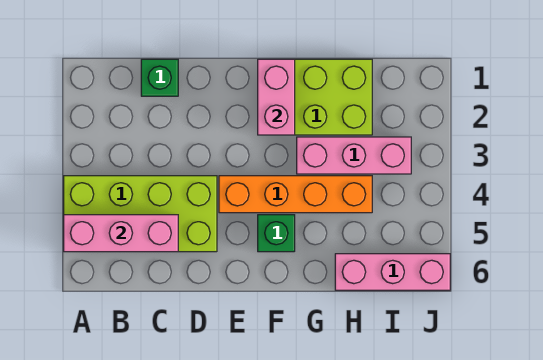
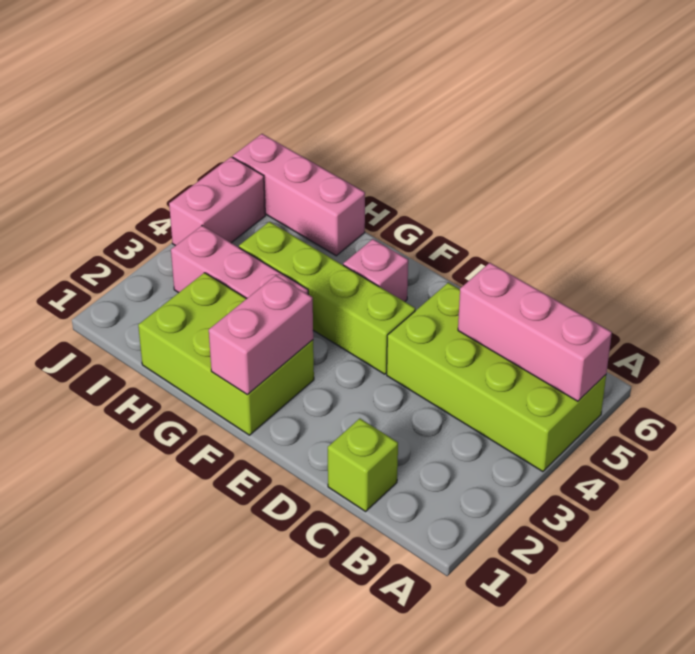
green brick C1 level 1 -> lime brick C1 level 1
orange brick E4:H4 level 1 -> lime brick E4:H4 level 1
green brick F5 level 1 -> pink brick F5 level 1
none -> pink brick J4:J5 level 1

